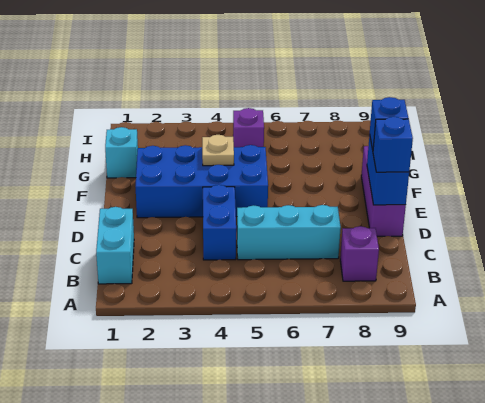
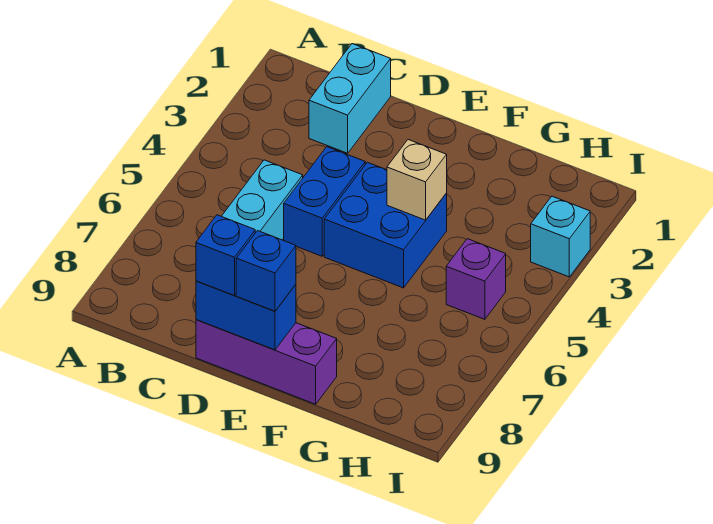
cyan brick B1:C1 level 1 -> cyan brick C1:C2 level 1
purple brick B8 level 1 -> none
blue brick C4:D4 level 1 -> blue brick D4:D5 level 1
blue brick E2:F5 level 1 -> blue brick E4:F5 level 1
tan plate F4 level 2 -> tan brick F4 level 2
cyan brick G1 level 1 -> cyan brick I3 level 1

